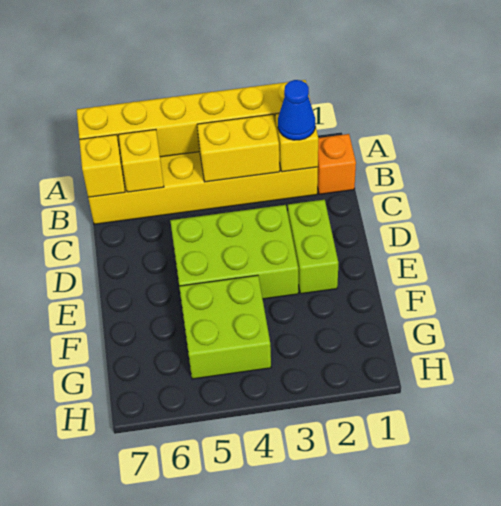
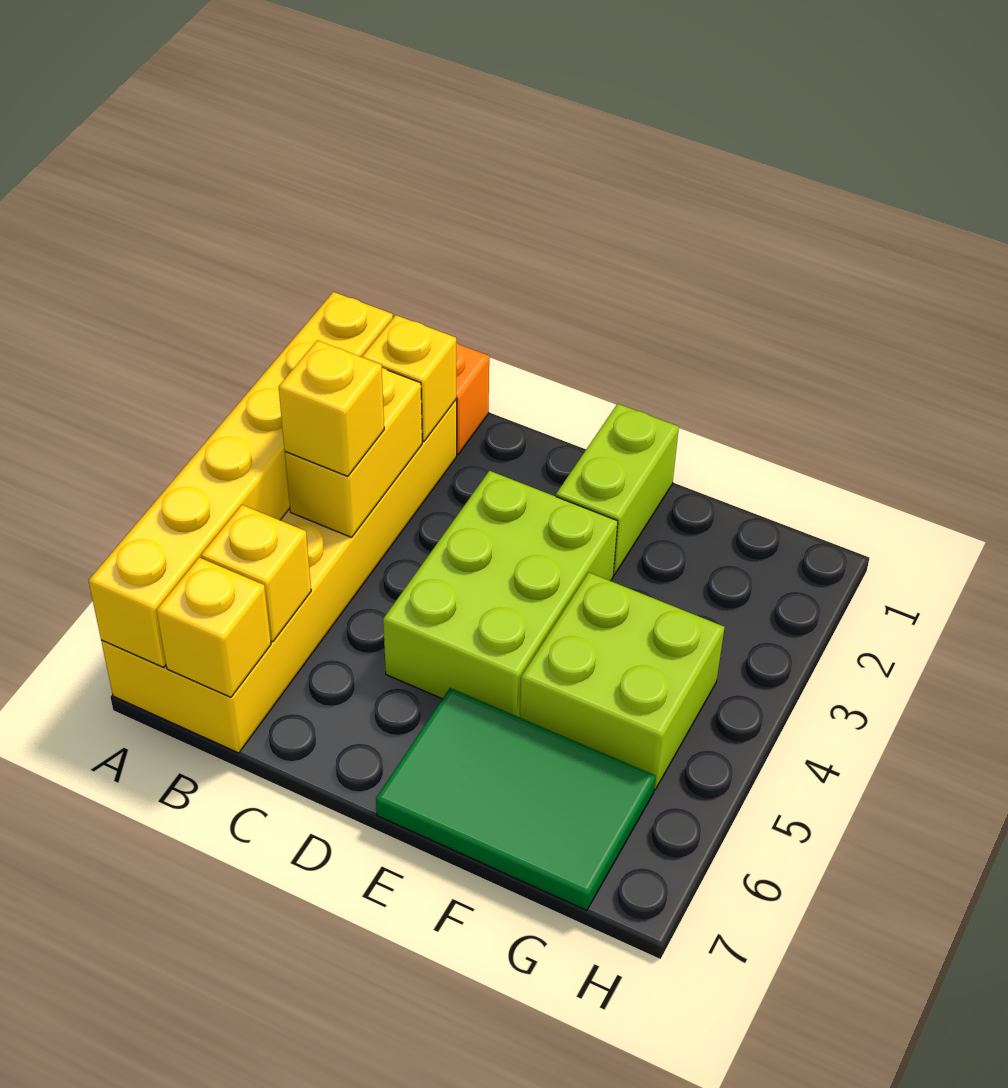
blue cone B2 level 3 -> none
none -> yellow brick B4 level 3
lime brick D2:E2 level 1 -> lime brick E1:E2 level 1
none -> green tile E6:G7 level 1

